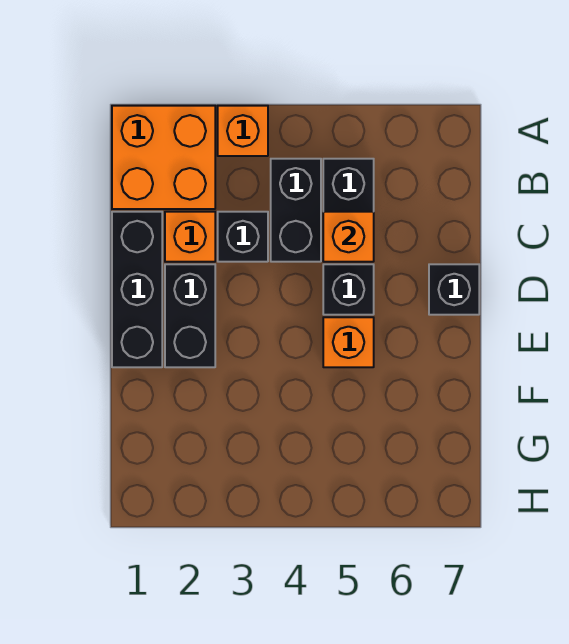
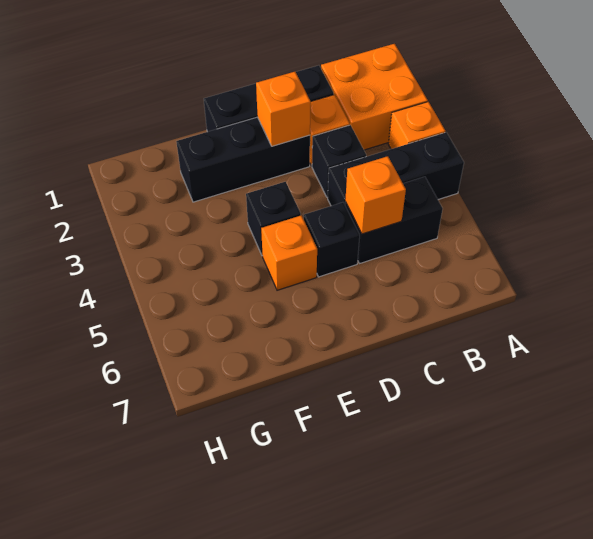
black brick B4:C4 level 1 -> black brick A4:C4 level 1
black brick D2:E2 level 1 -> black brick D2:F2 level 1
none -> orange brick D2 level 2
black brick D7 level 1 -> black brick E4 level 1

